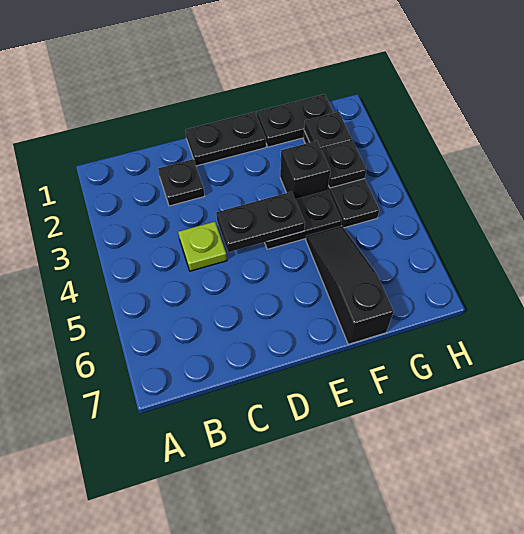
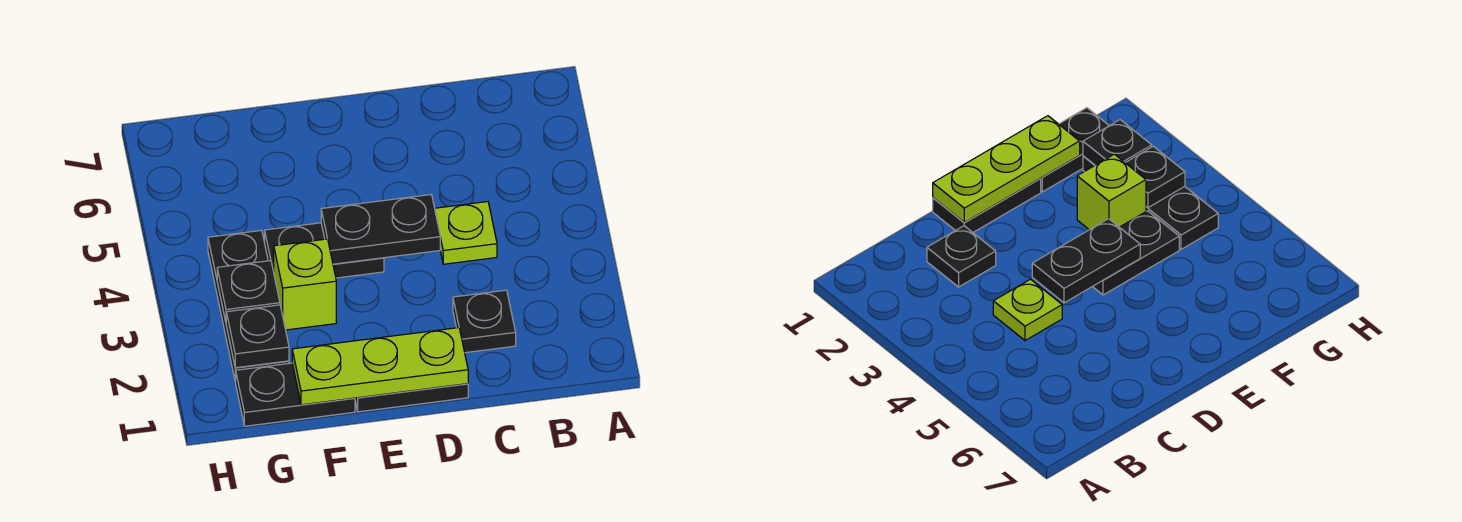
none -> lime plate D1:F1 level 2
black brick F3 level 1 -> lime brick F3 level 1
black slope F5:F7 level 1 top 7 -> none

